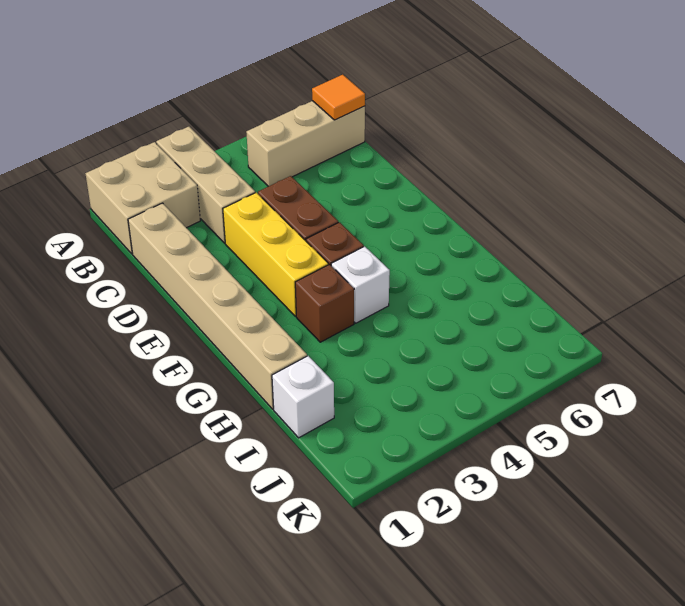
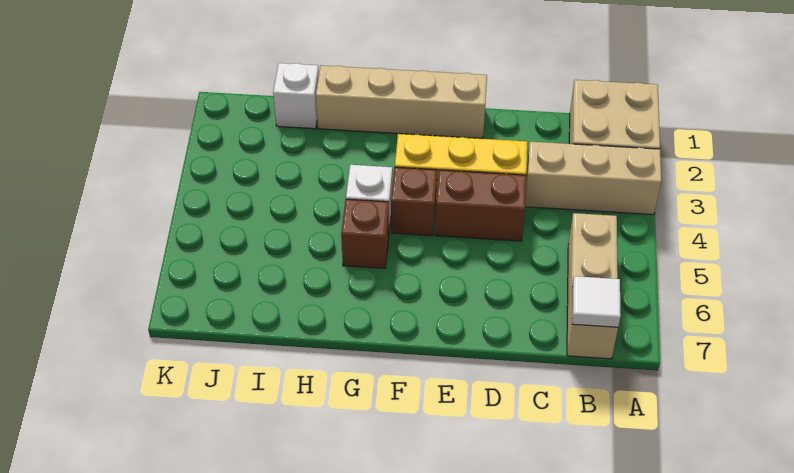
orange tile B7 level 2 -> white tile B7 level 2
tan brick C1:H1 level 1 -> tan brick E1:H1 level 1
brown brick G3 level 1 -> brown brick G5 level 1

